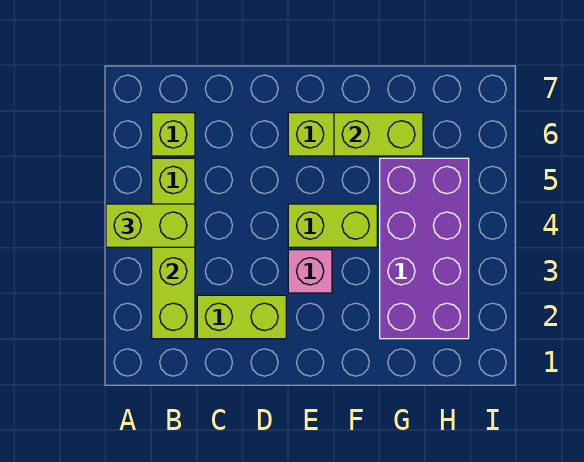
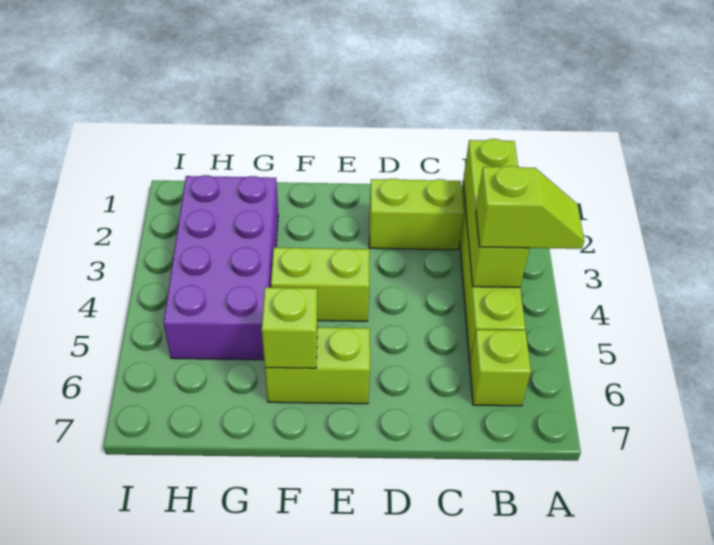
lime brick A4:B4 level 3 -> lime slope A4:B4 level 3 top B
pink brick E3 level 1 -> none
lime brick F6:G6 level 2 -> lime brick F6 level 2

